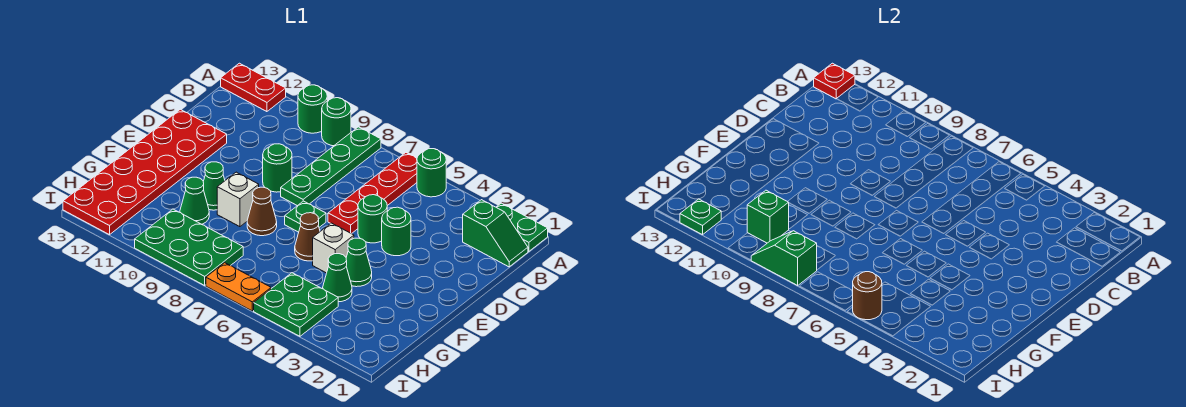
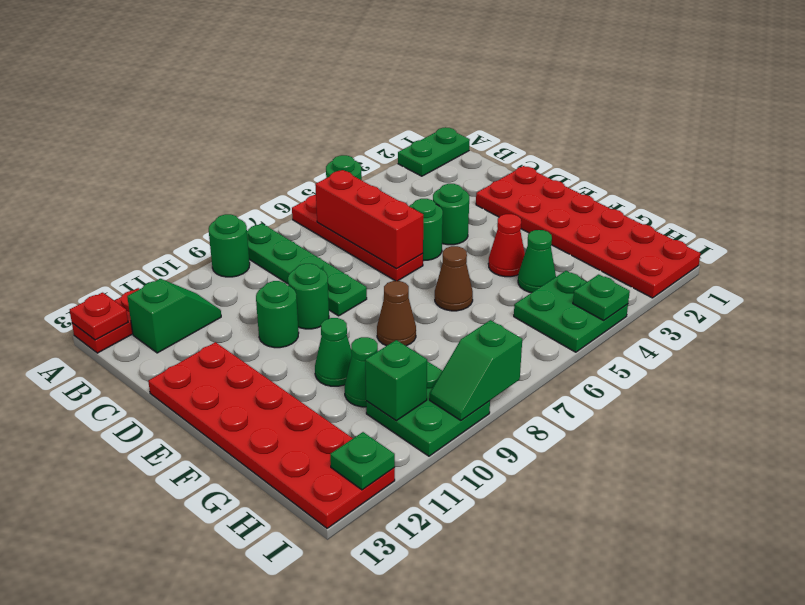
green round brick A10 level 1 -> green round brick D10 level 1
green slope B1:B2 level 1 top 2 -> green slope B11:B12 level 1 top 12
none -> red brick B6:D6 level 2
none -> red plate D1:I2 level 1
green plate E7 level 1 -> green plate I4 level 2
green cone F4 level 1 -> red cone F4 level 1
white brick F5 level 1 -> none
white brick F9 level 1 -> none
green plate H8:I10 level 1 -> green plate H9:I10 level 1
brown round brick I5 level 2 -> none
orange plate I6:I7 level 1 -> none

